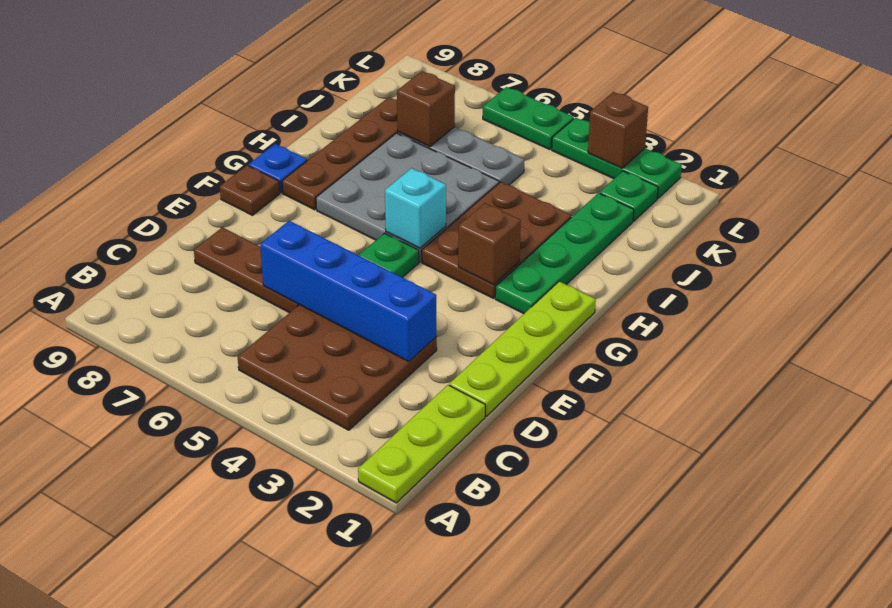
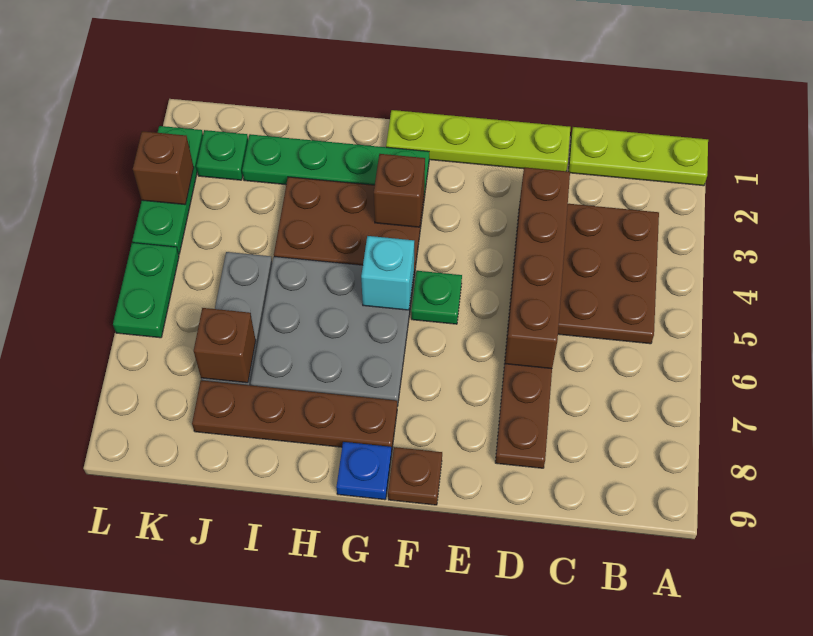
blue brick D3:D6 level 2 -> brown brick D3:D6 level 2

